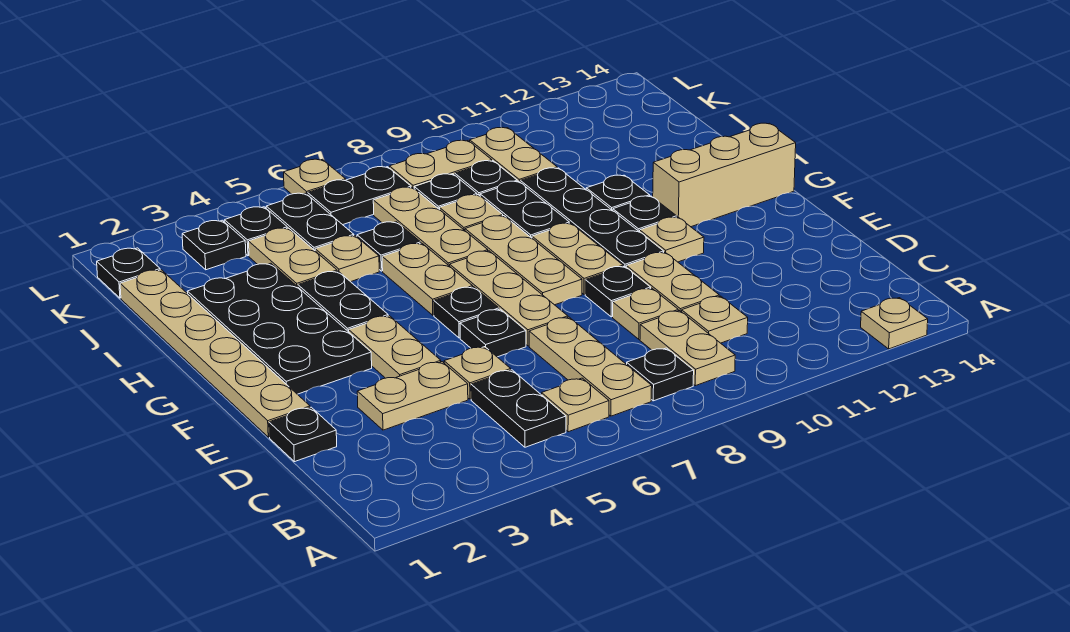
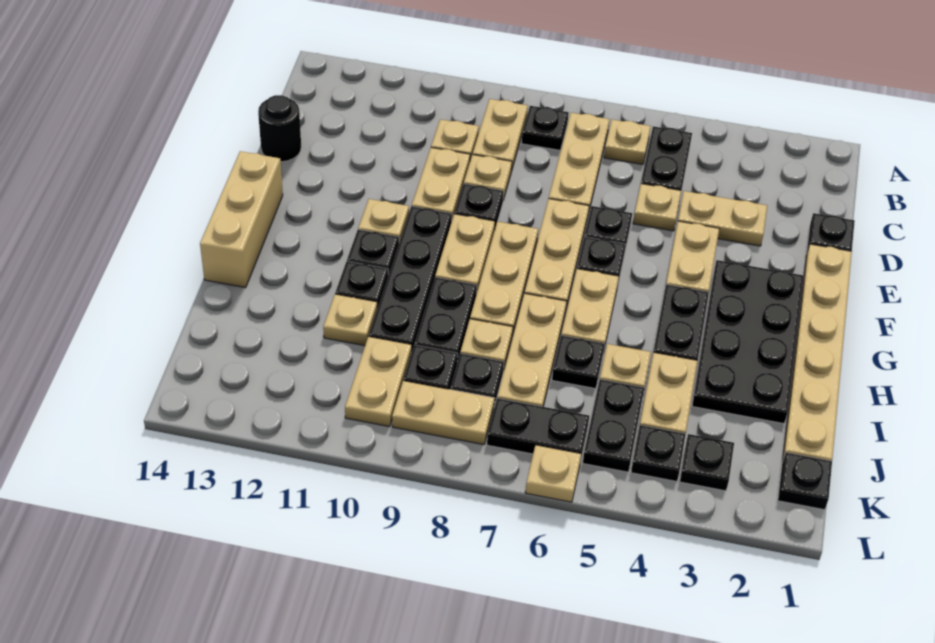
tan plate A13 level 1 -> tan plate I11 level 1
none -> black round brick D14 level 1
tan brick G12:G14 level 1 -> tan brick F14:H14 level 1

